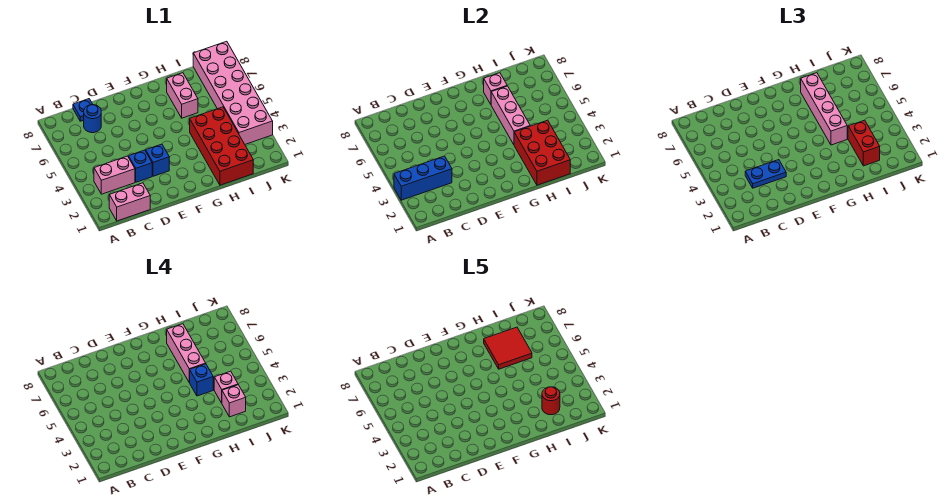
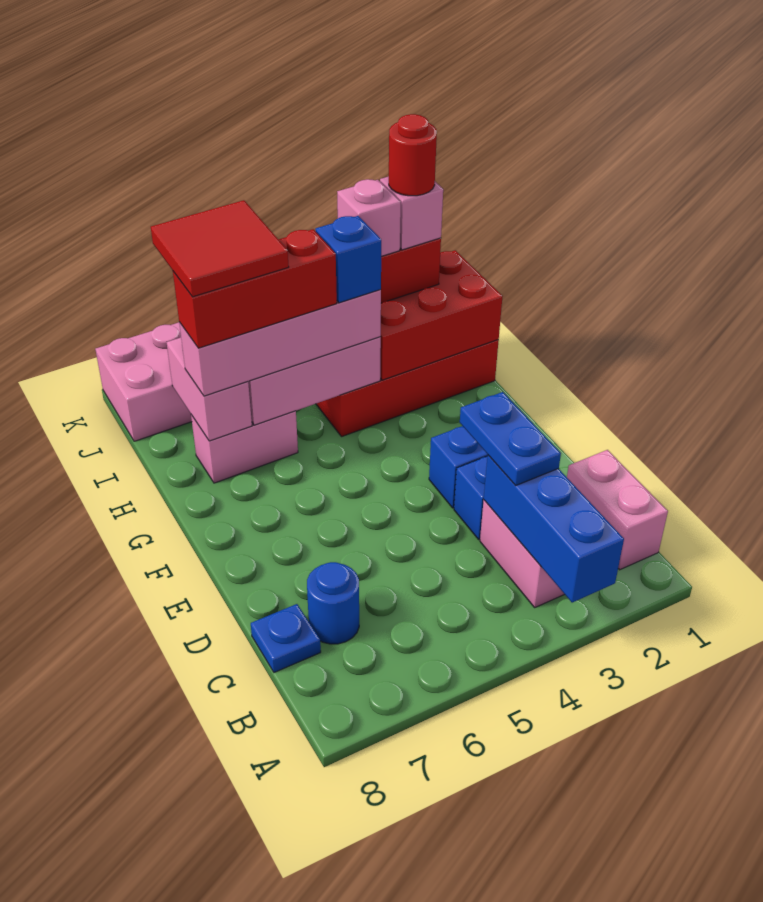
pink brick H5:H7 level 4 -> red brick H5:H7 level 4
pink brick H7 level 2 -> pink brick H7:I7 level 2

